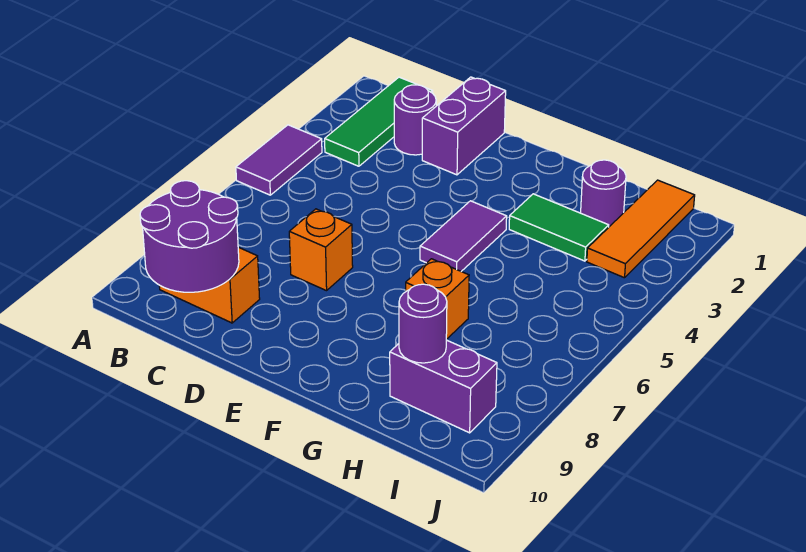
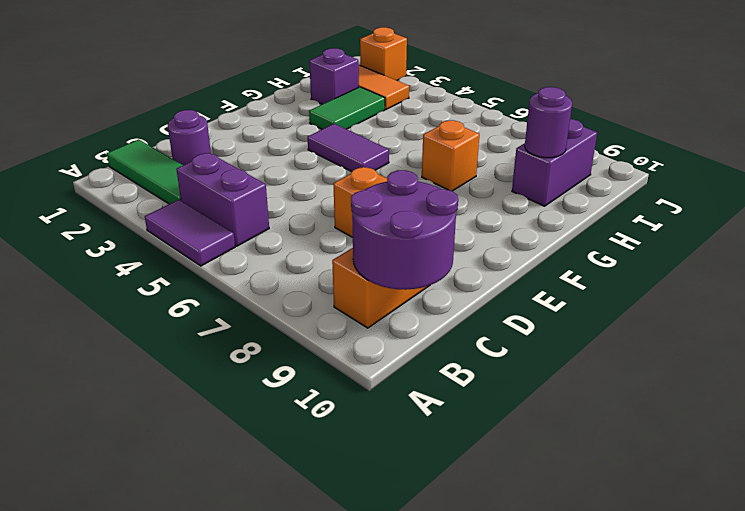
purple brick D1:D2 level 1 -> purple brick B4:B5 level 1
purple round brick H2 level 1 -> purple brick H2 level 1
none -> orange brick J2 level 1

